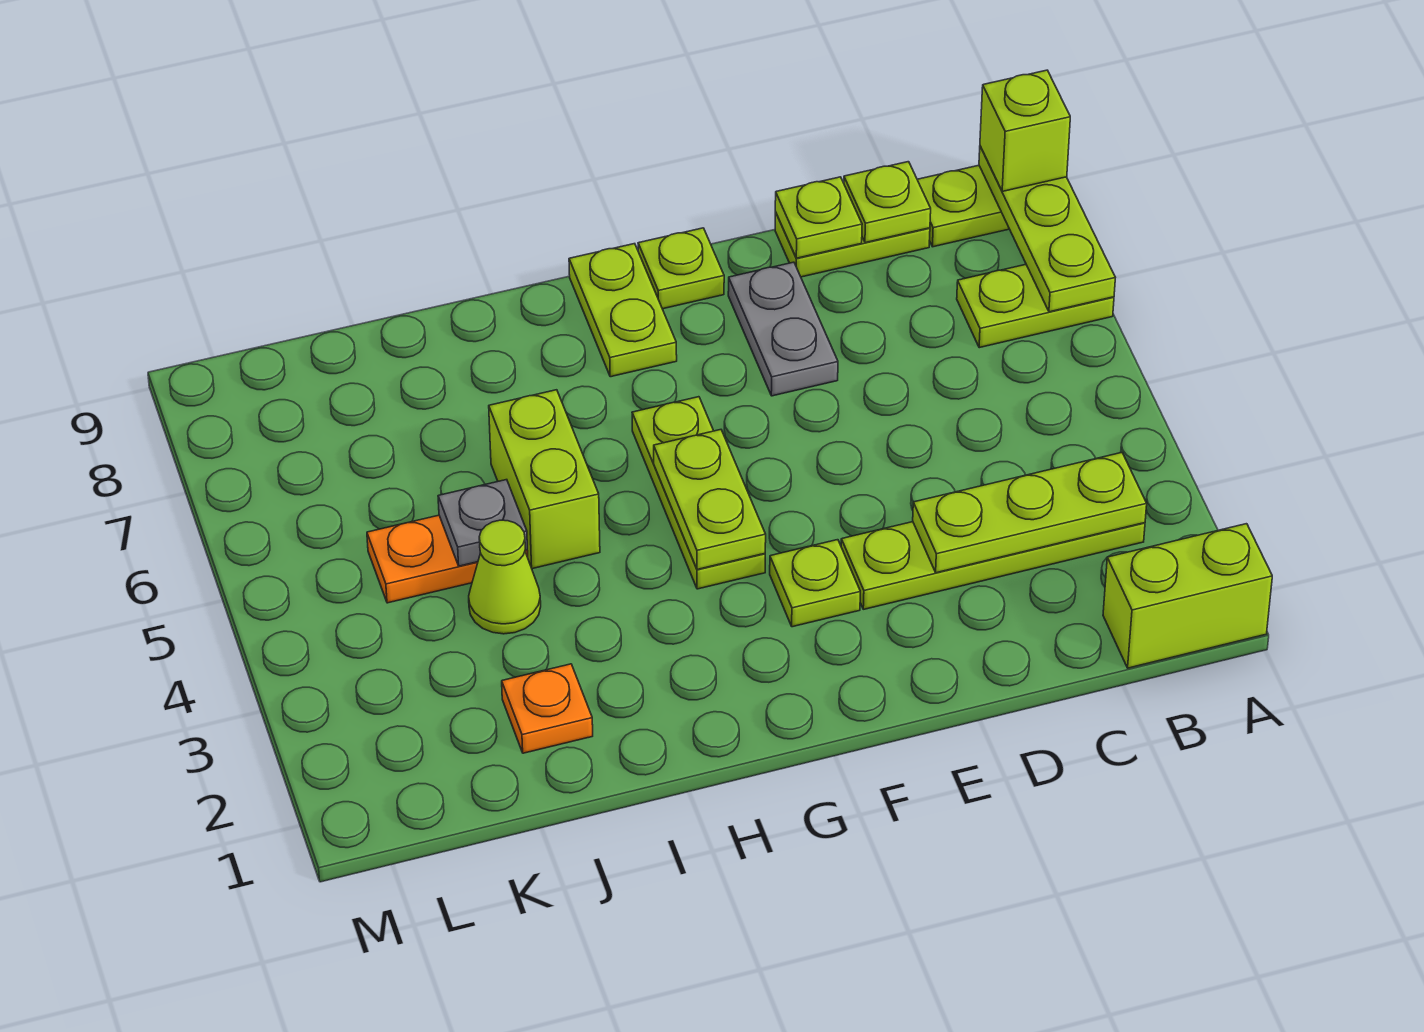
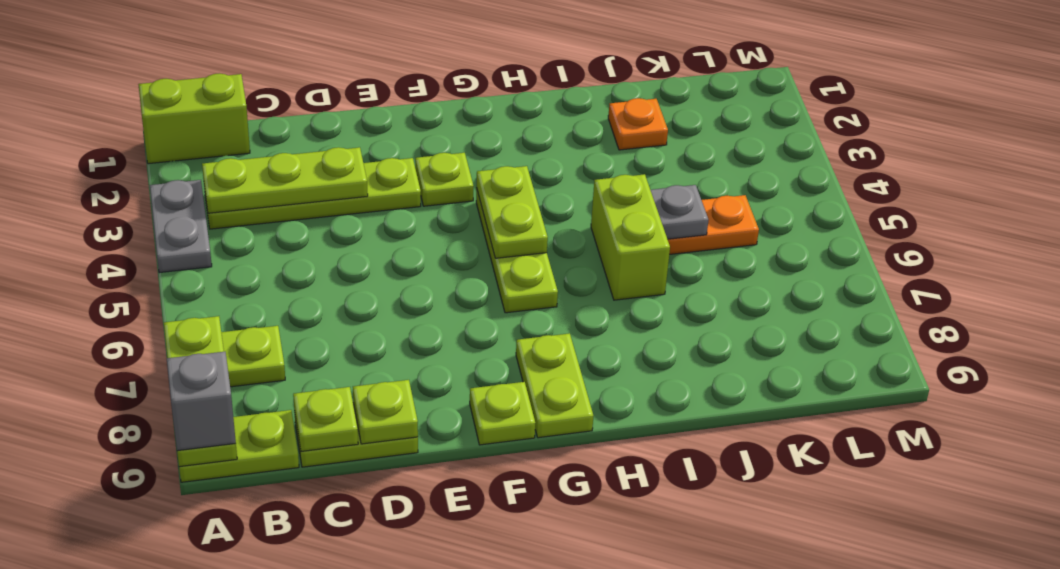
lime brick A9 level 3 -> grey brick A9 level 3
grey plate E7:E8 level 1 -> grey plate A3:A4 level 1
lime cone J4 level 1 -> none

